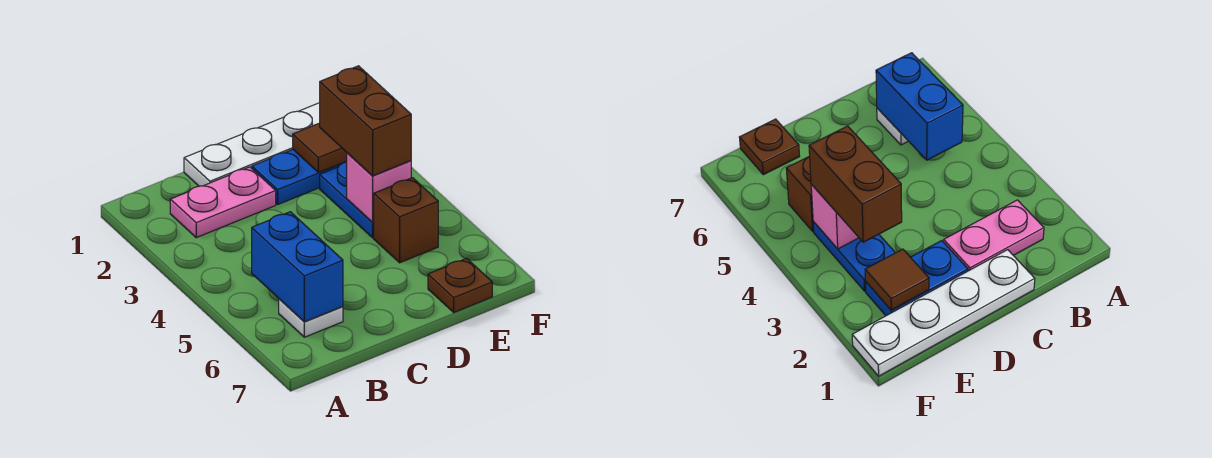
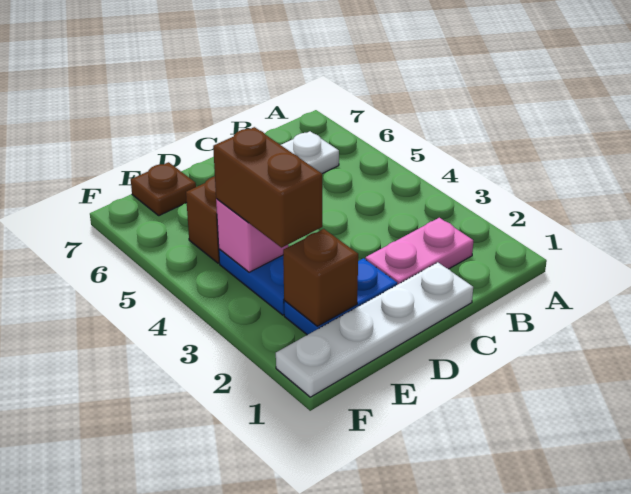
blue brick B5:B6 level 2 -> none
brown tile E2 level 2 -> brown brick E2 level 2

